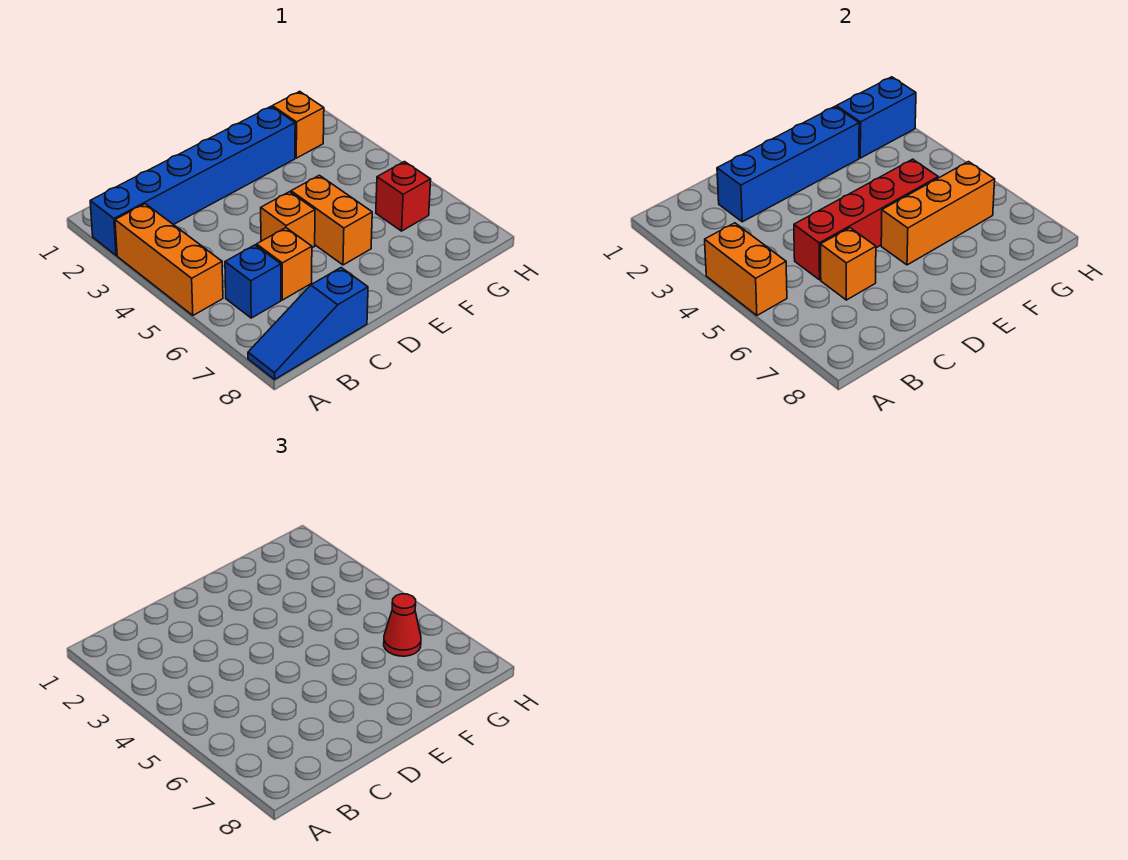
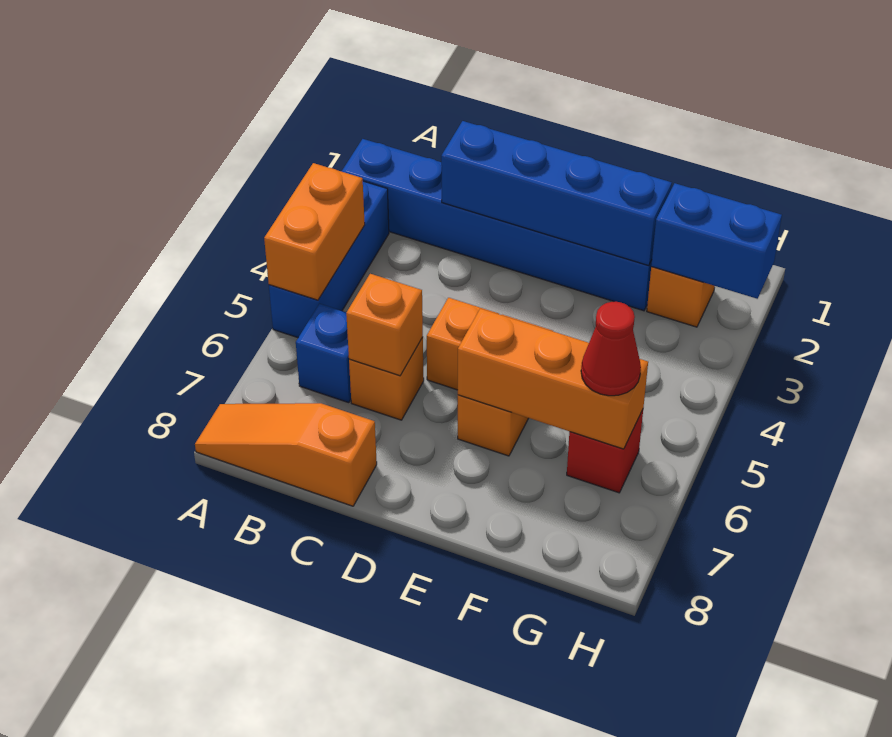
orange brick A3:A5 level 1 -> blue brick A3:A5 level 1
blue slope A8:C8 level 1 top C -> orange slope A8:C8 level 1 top C
red brick C5:F5 level 2 -> none

